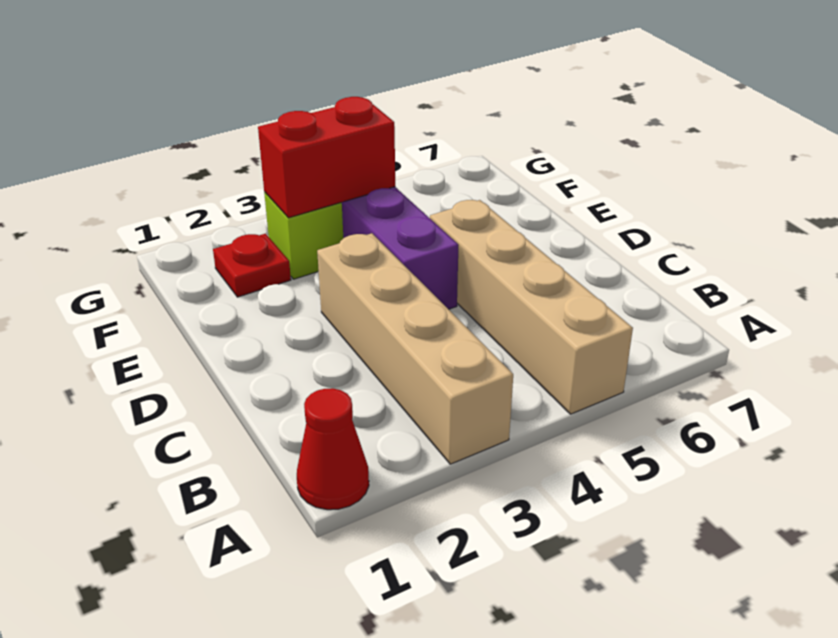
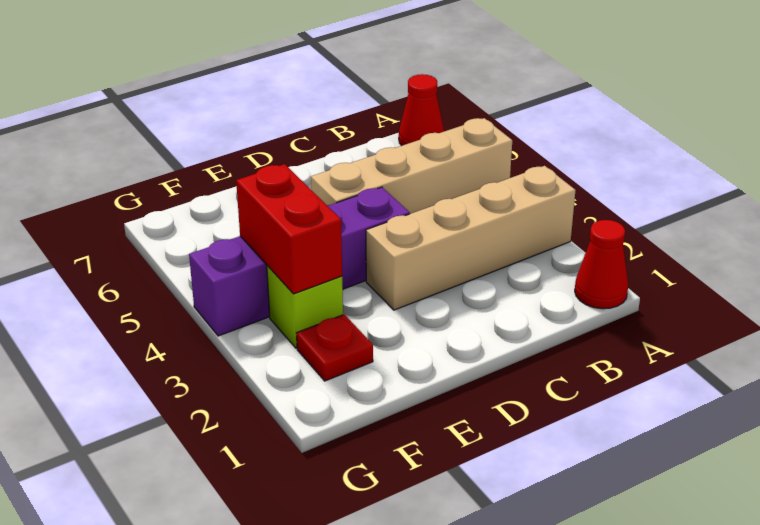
none -> red cone A7 level 1

